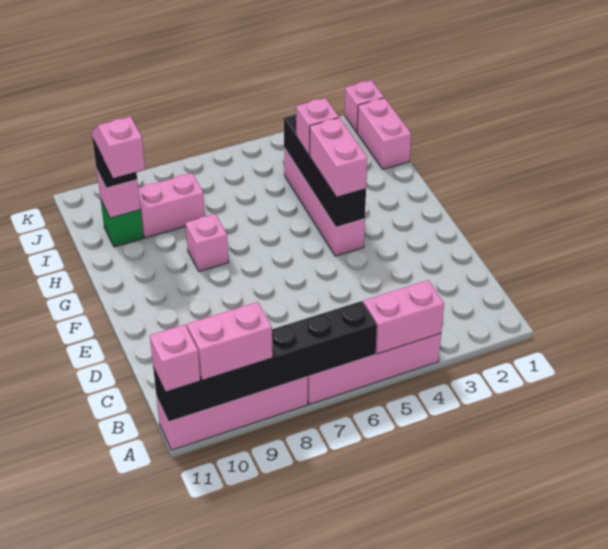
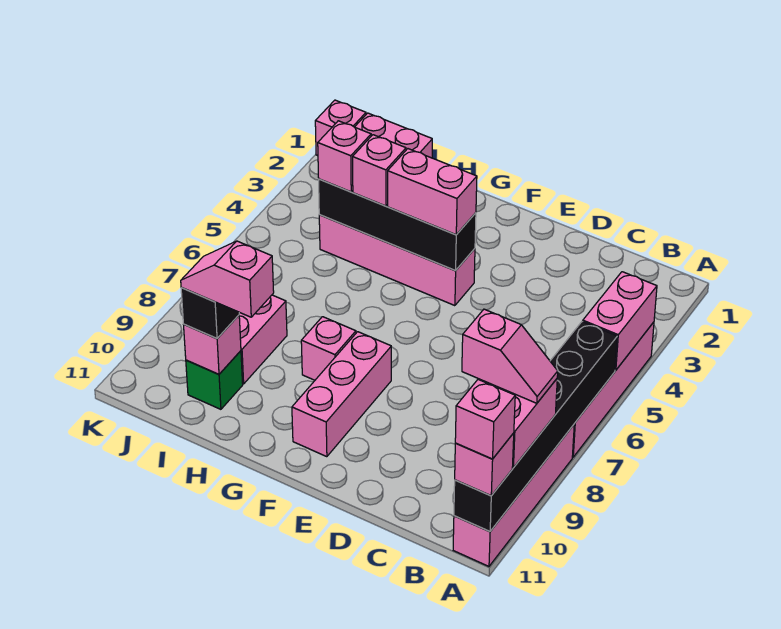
none -> pink slope A9:B9 level 4 top B
none -> pink brick A11 level 4
none -> pink brick F8:F10 level 1
none -> pink brick I4 level 3

